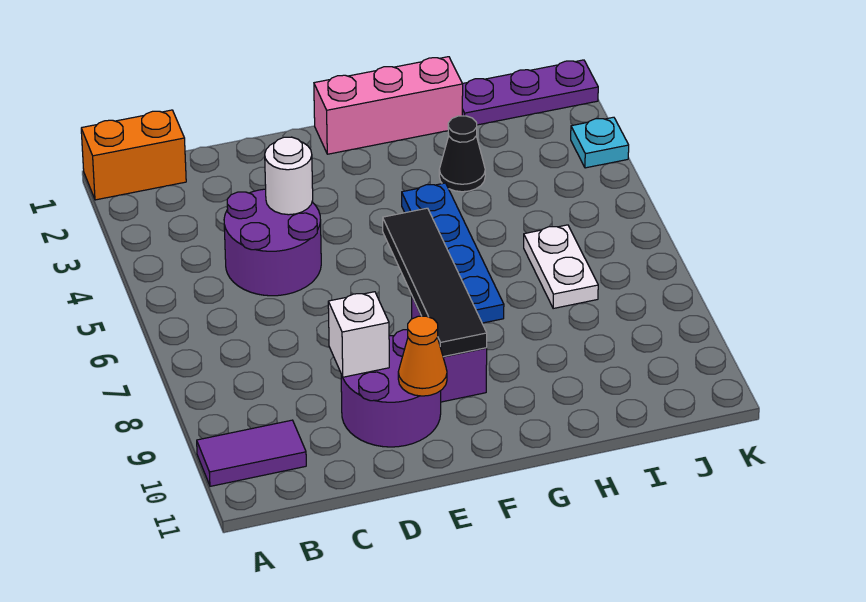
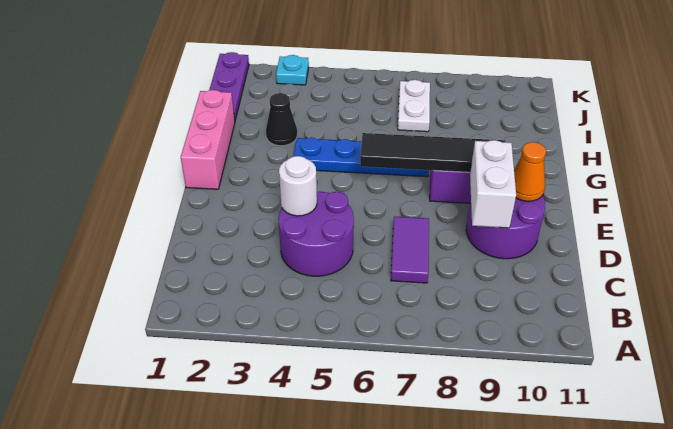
orange brick A1:B1 level 1 -> none
purple tile A10:B10 level 1 -> purple tile C7:D7 level 1
white brick D9 level 2 -> white brick D9:E9 level 2
white plate I6:I7 level 1 -> white plate I7:J7 level 1

